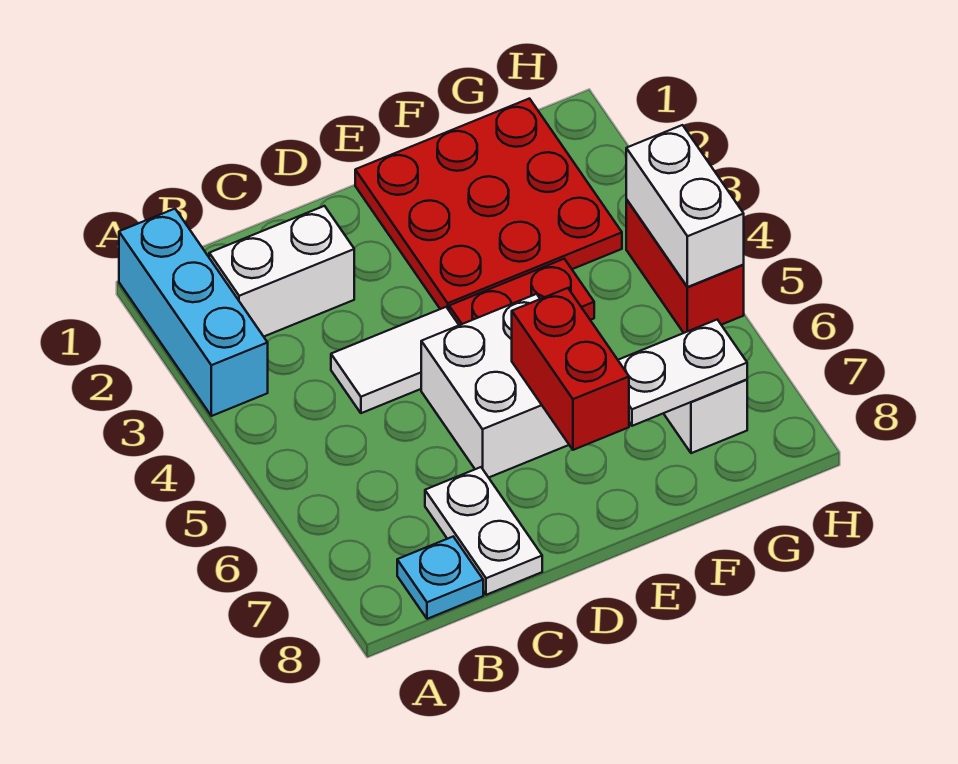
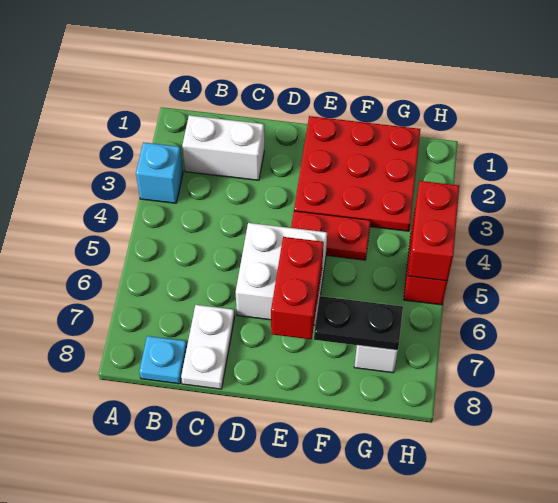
cyan brick A1:A3 level 1 -> cyan brick A3 level 1
white tile C4:D4 level 1 -> none
white plate F7:G7 level 2 -> black plate F7:G7 level 2
white brick H4:H5 level 2 -> red brick H4:H5 level 2

